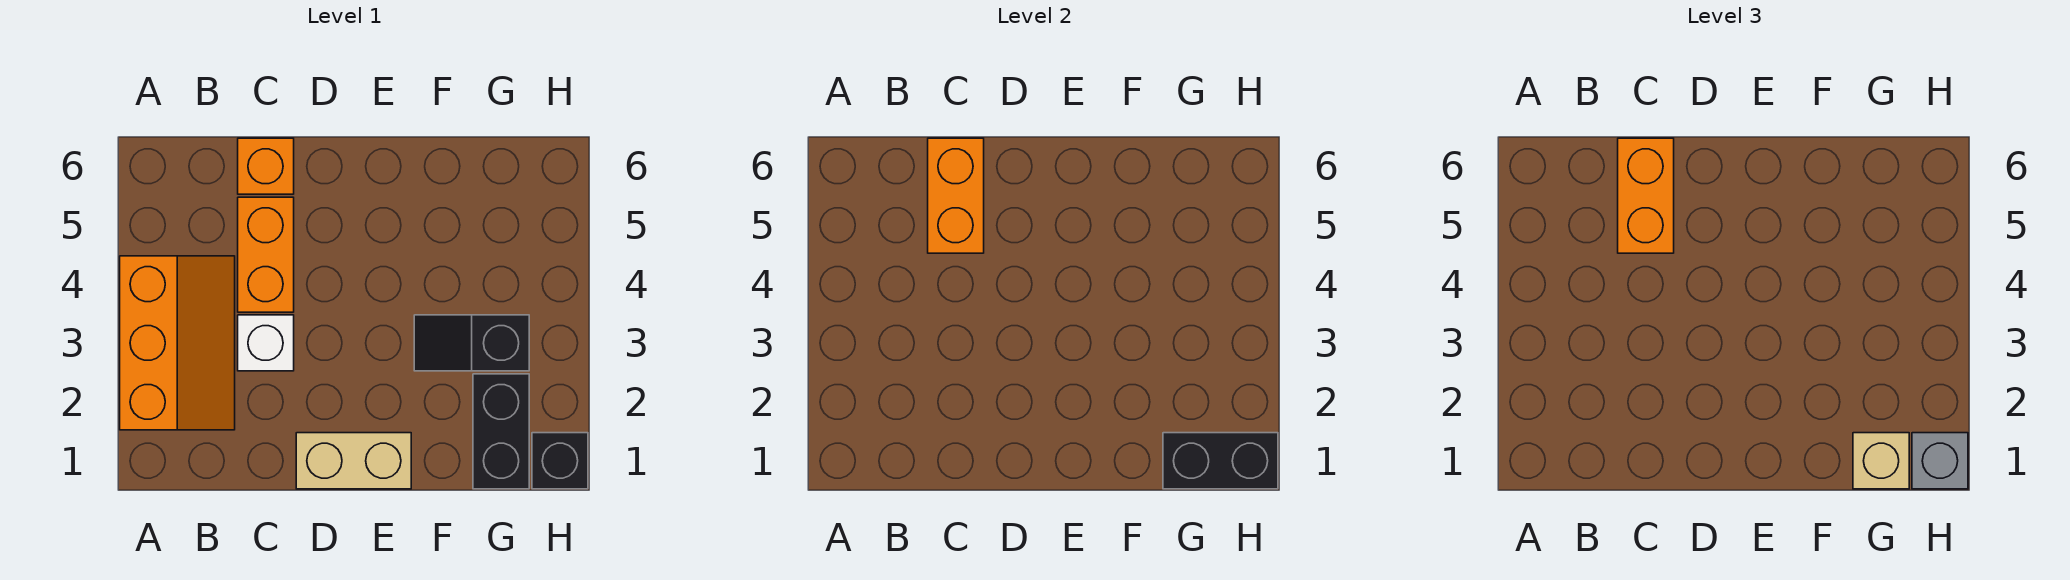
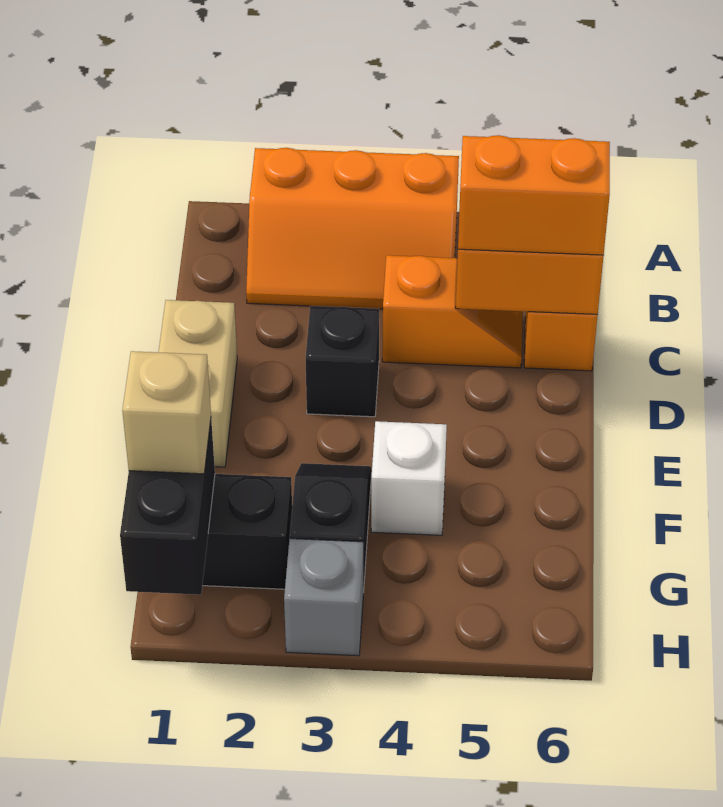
white brick C3 level 1 -> white brick F4 level 1
orange brick C4:C5 level 1 -> orange slope C4:C5 level 1 top 4
black brick H1 level 1 -> black brick D3 level 1
grey brick H1 level 3 -> grey brick H3 level 1

